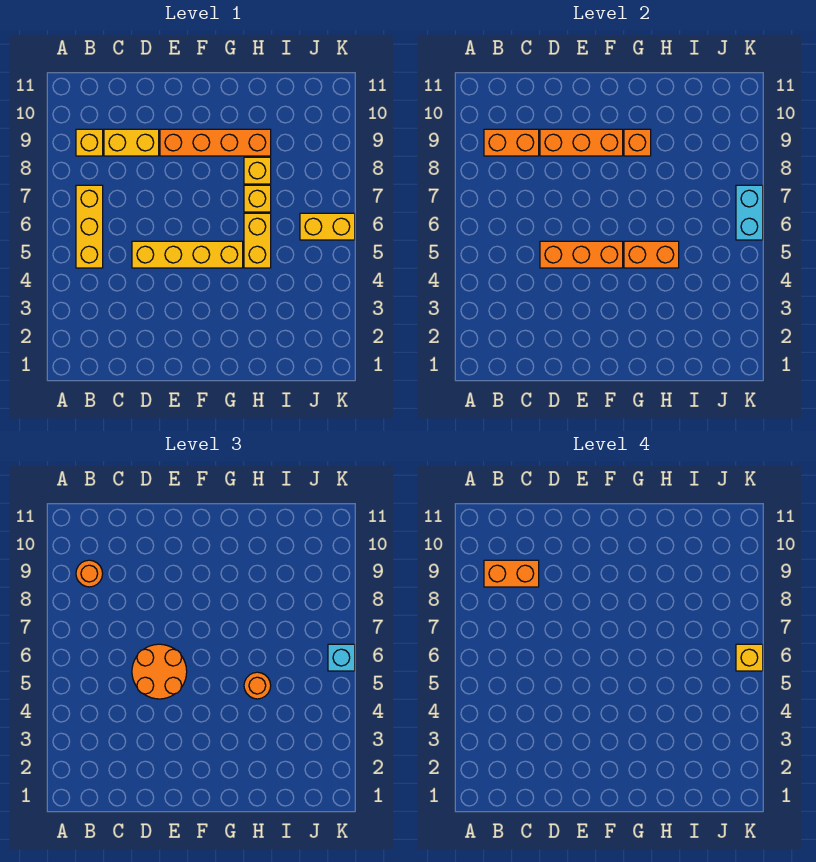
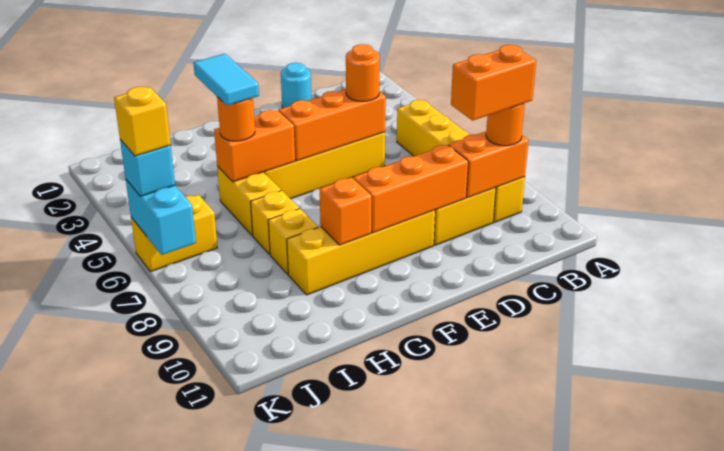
none -> cyan round brick D1 level 1
orange round brick D5:E6 level 3 -> orange round brick D5 level 3
orange brick E9:H9 level 1 -> yellow brick E9:H9 level 1
none -> cyan tile H4:H5 level 4

